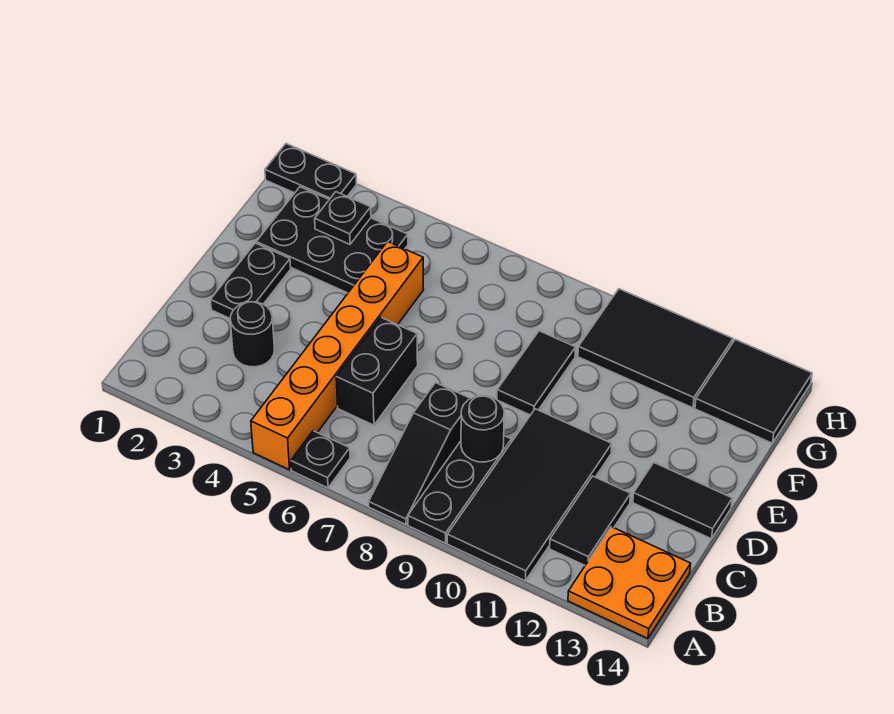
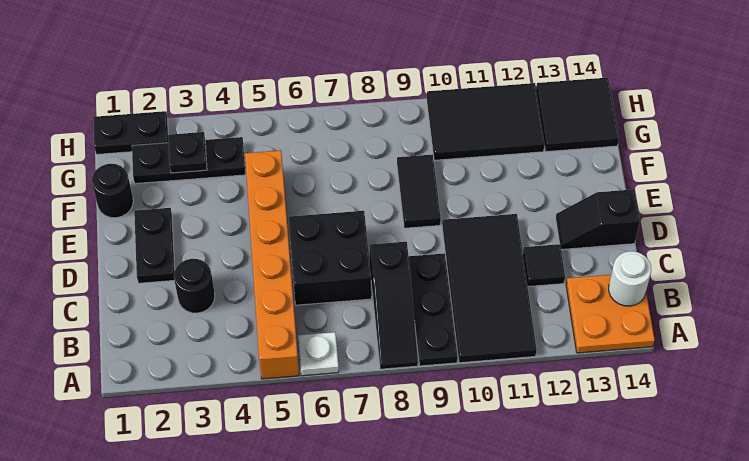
black plate A6 level 1 -> white plate A6 level 1
black tile B12:C12 level 1 -> black tile C12 level 1
none -> white round brick B14 level 2
black brick C6:D6 level 1 -> black brick C6:D7 level 1
black round brick C9 level 2 -> black round brick F1 level 1
black tile D13:D14 level 1 -> black slope D13:D14 level 1 top 14
black plate F2:G4 level 1 -> black plate G2:G4 level 1

